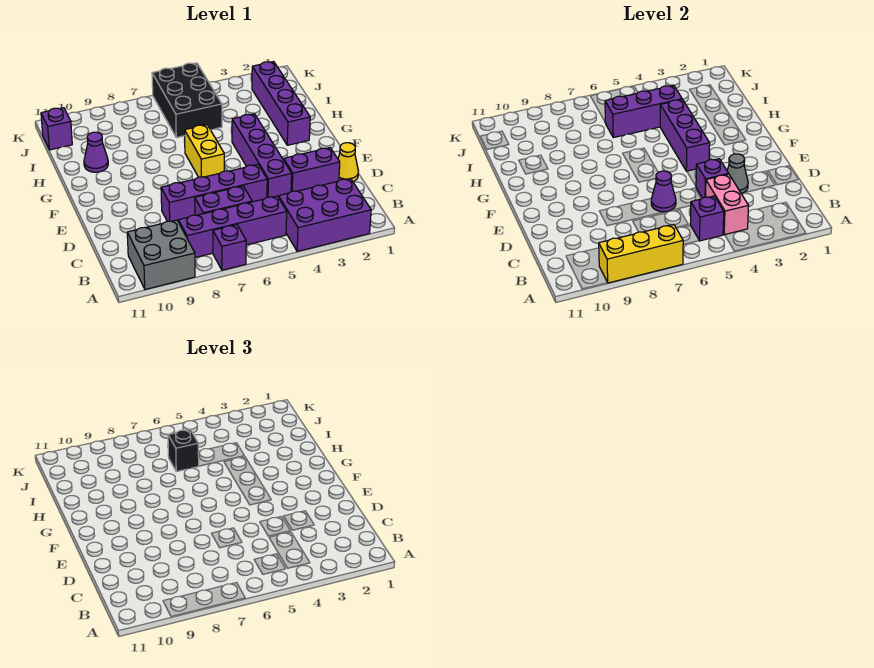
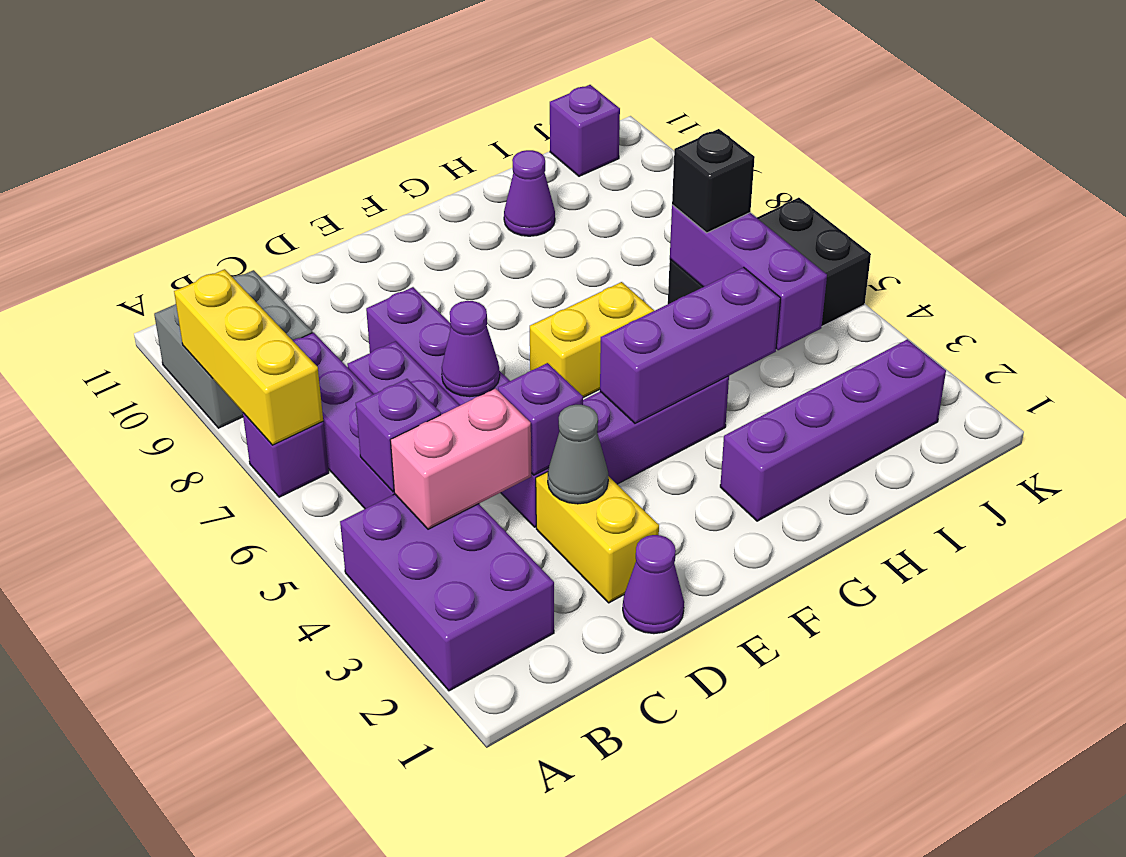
yellow cone D1 level 1 -> purple cone D1 level 1
purple brick D2:D3 level 1 -> yellow brick D2:D3 level 1

